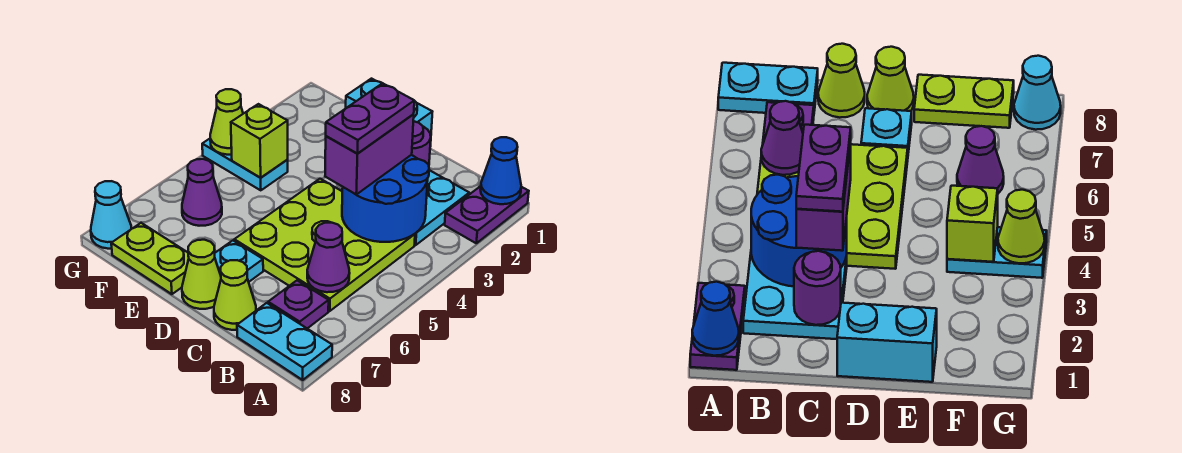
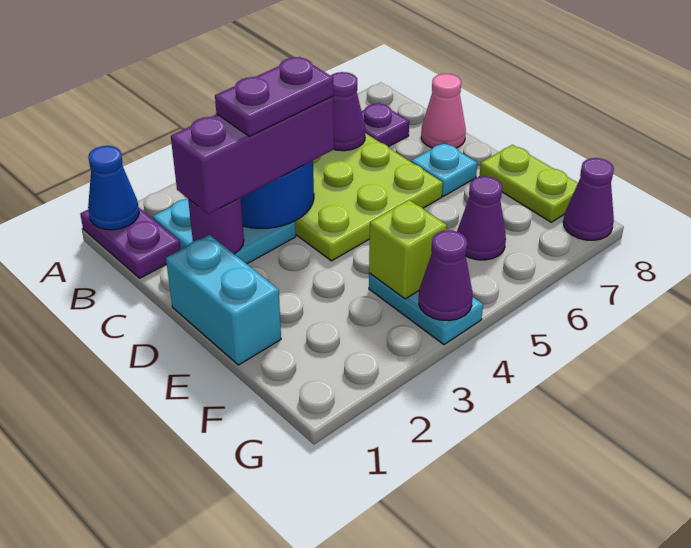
purple plate A1:A2 level 1 -> purple plate A1:B1 level 1
cyan plate A8:B8 level 1 -> none
purple brick C3:C4 level 3 -> purple brick C2:C4 level 3
lime cone C8 level 1 -> pink cone C8 level 1
lime cone D8 level 1 -> none
lime cone G4 level 2 -> purple cone G4 level 2
cyan cone G8 level 1 -> purple cone G8 level 1

